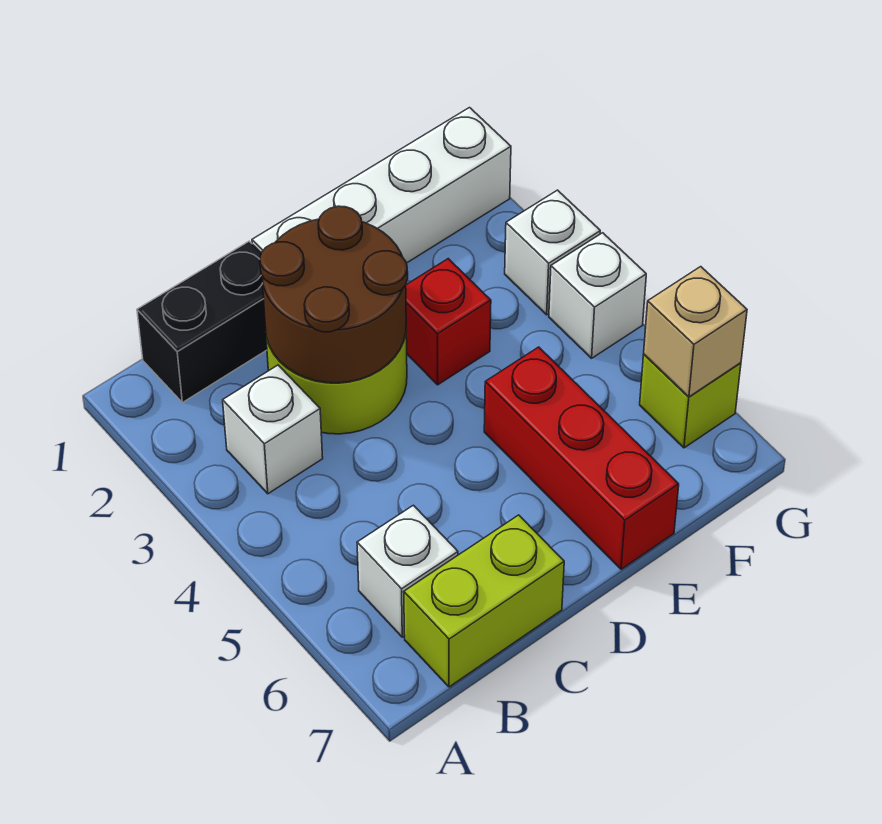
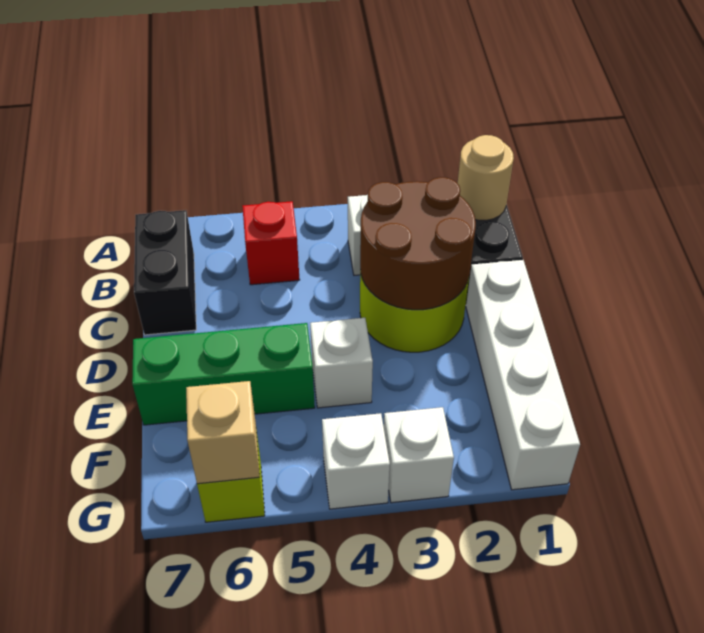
none -> tan round brick B1 level 2
white brick B6 level 1 -> white brick E4 level 1
lime brick B7:C7 level 1 -> black brick B7:C7 level 1
red brick E3 level 1 -> red brick B5 level 1
red brick E5:E7 level 1 -> green brick E5:E7 level 1

